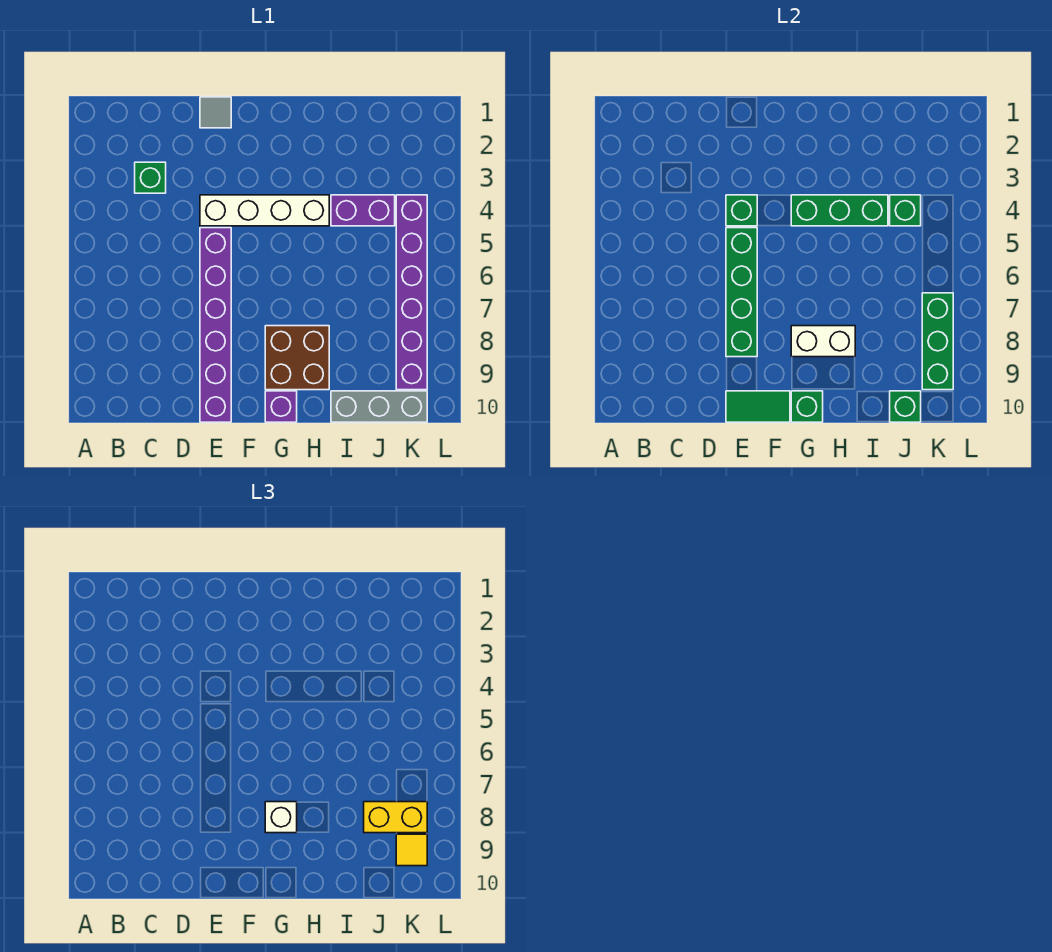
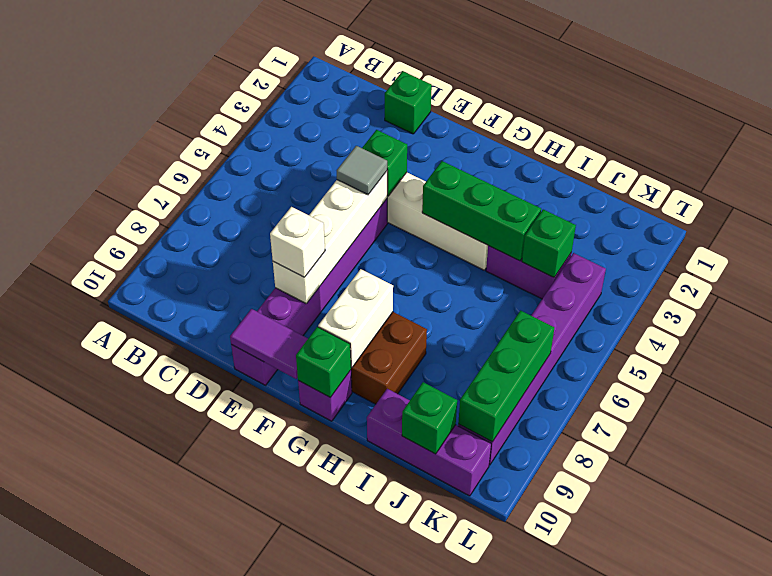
green brick C3 level 1 -> green brick D1 level 1
grey tile E1 level 1 -> grey tile E5 level 3
green brick E5:E8 level 2 -> white brick E5:E8 level 2
green tile E10:F10 level 2 -> purple tile E10:F10 level 2
white brick G8:H8 level 2 -> white brick G8:G9 level 2
white brick G8 level 3 -> white brick E8 level 3
grey brick I10:K10 level 1 -> purple brick I10:K10 level 1
yellow brick J8:K8 level 3 -> none
yellow tile K9 level 3 -> none

